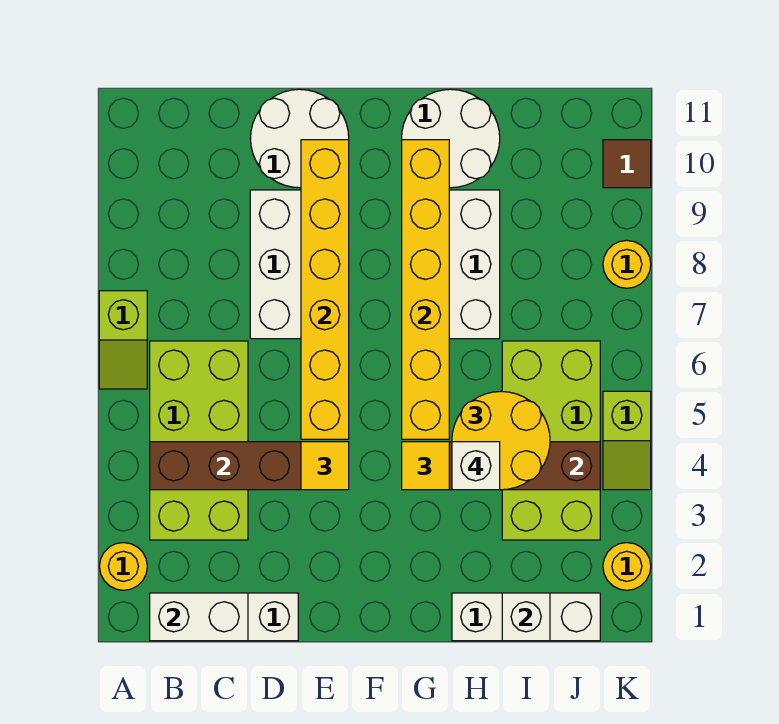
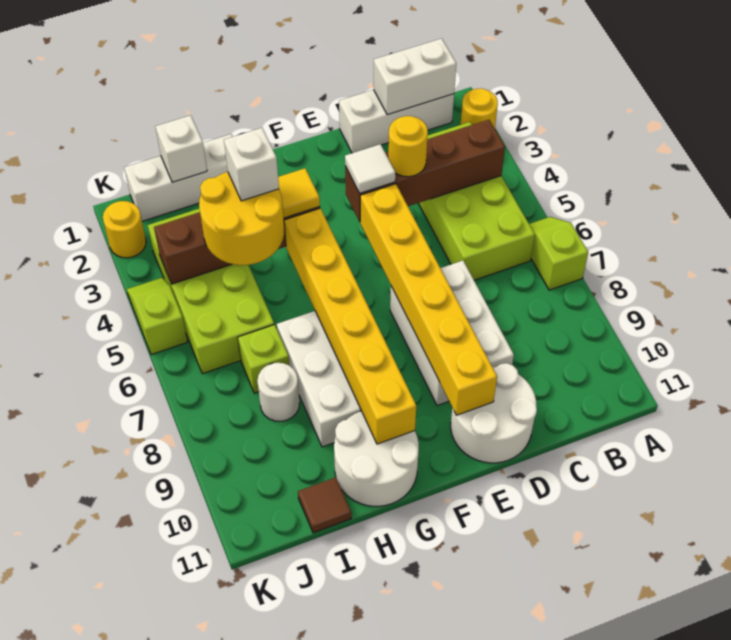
yellow tile E4 level 3 -> white tile E4 level 3
none -> lime brick I7 level 1
none -> white round brick I8 level 1
yellow round brick K8 level 1 -> yellow round brick D4 level 3
brown tile K10 level 1 -> brown tile I11 level 1

